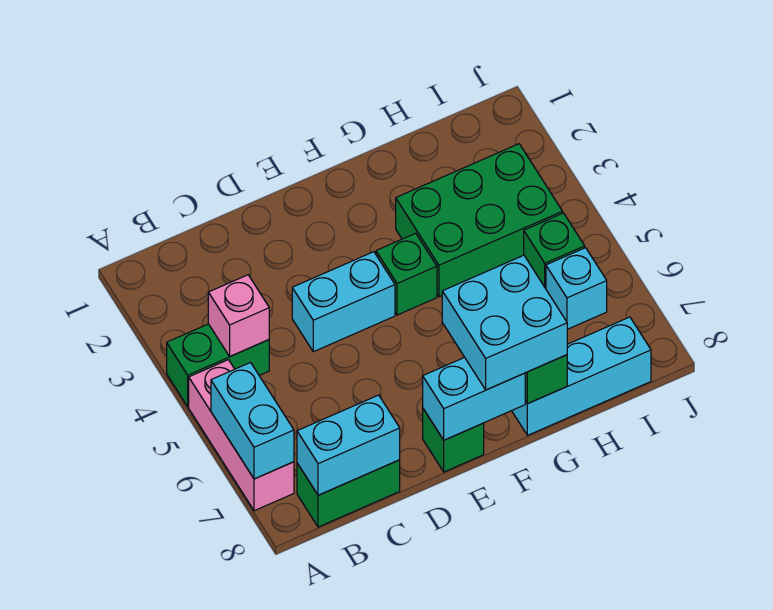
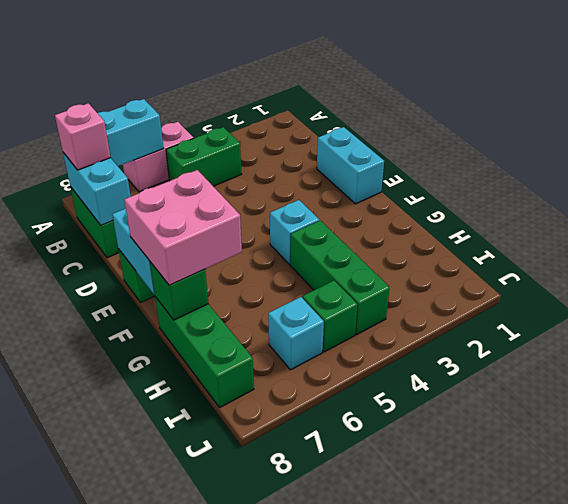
green brick A4:B4 level 1 -> green brick B4:B5 level 1
pink brick A5:A7 level 1 -> pink brick A5:A6 level 1
pink brick B4 level 2 -> pink brick B8 level 3
cyan brick D4:E4 level 1 -> cyan brick D1:E1 level 1
green brick F4 level 1 -> cyan brick F4 level 1
cyan brick F7:G8 level 3 -> pink brick F7:G8 level 3
green brick G3:I4 level 1 -> green brick G4:I4 level 1
cyan brick G8:I8 level 1 -> green brick G8:I8 level 1

